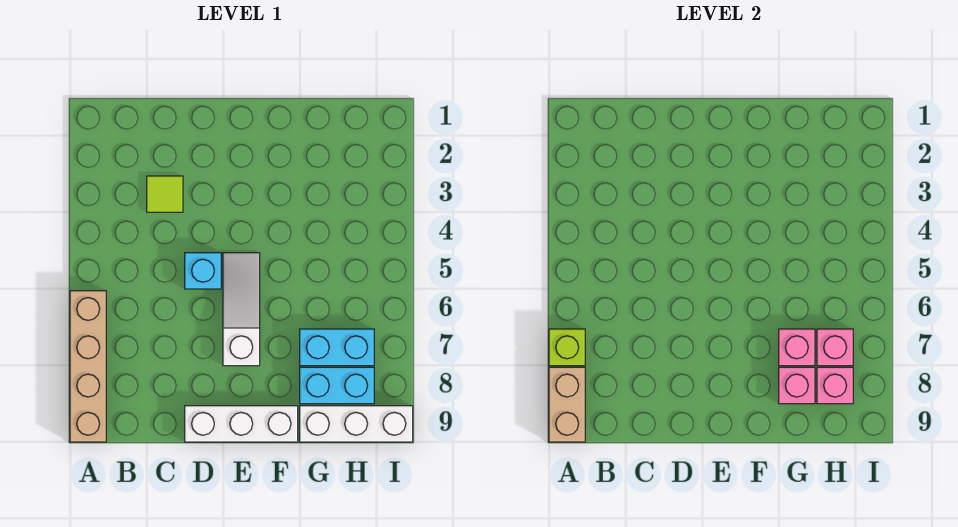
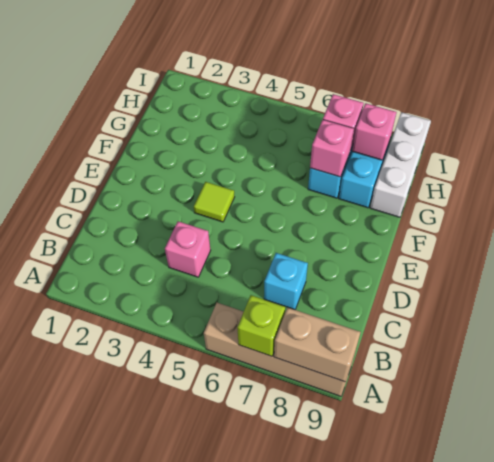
lime tile C3 level 1 -> lime tile E4 level 1
cyan brick D5 level 1 -> cyan brick C7 level 1
white brick D9:F9 level 1 -> none
white slope E5:E7 level 1 top 7 -> none
pink brick G8 level 2 -> pink brick C4 level 1

